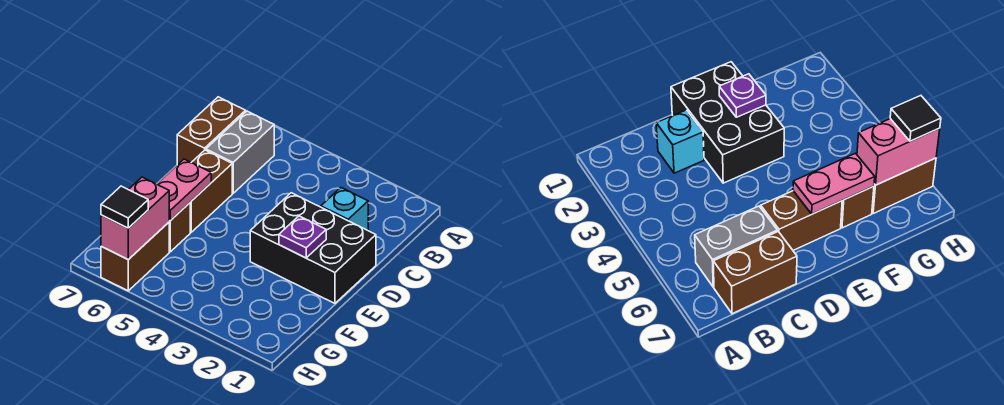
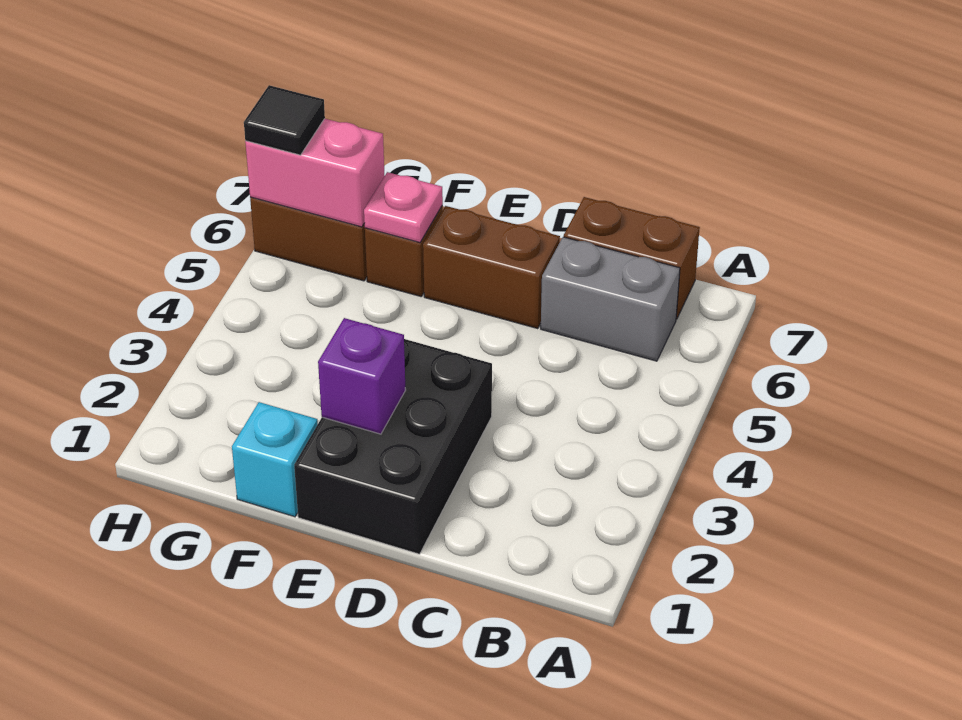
cyan brick C2 level 1 -> cyan brick F1 level 1
purple plate E2 level 2 -> purple brick E2 level 2
pink plate E6:F6 level 2 -> pink plate F6 level 2

